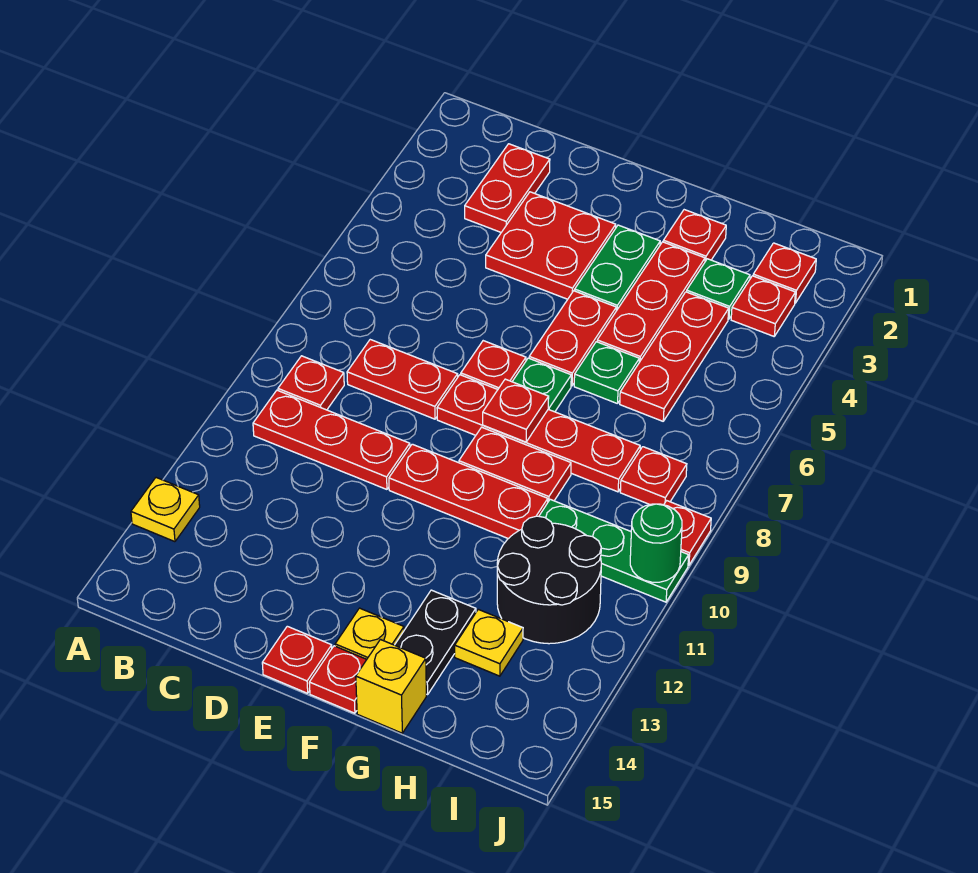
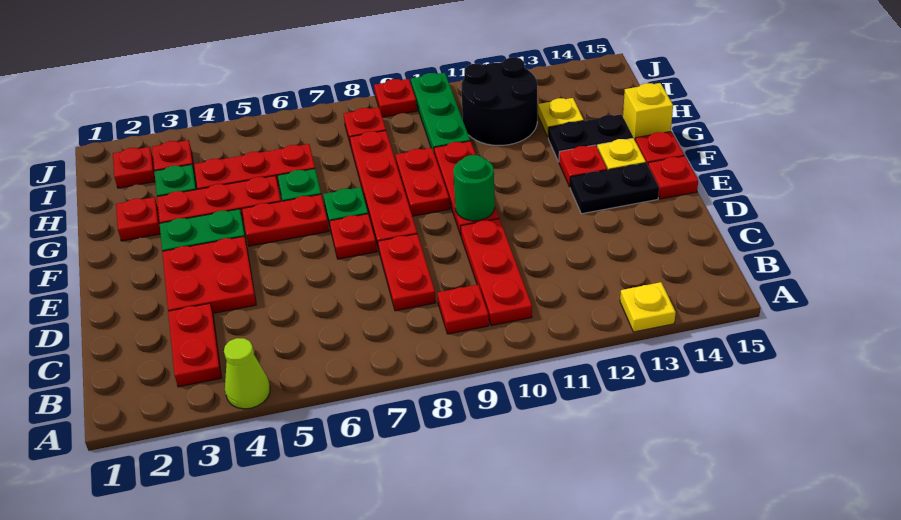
none -> lime cone A4 level 1
red plate C2:C3 level 1 -> red plate B3:C3 level 1
none -> black plate E13:E14 level 1
red plate F8 level 2 -> red plate F13 level 1
green round brick J10 level 2 -> green round brick E10 level 2

